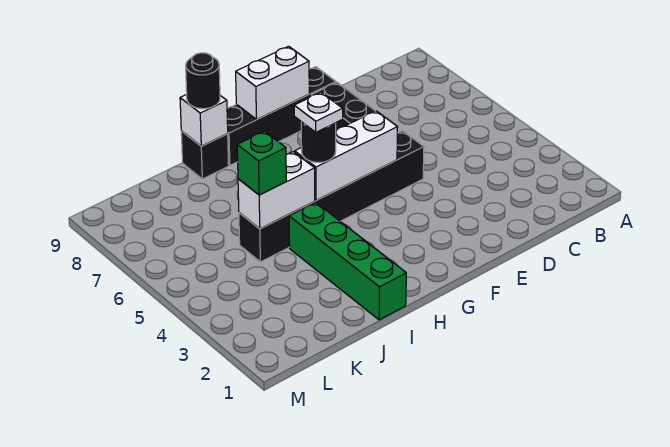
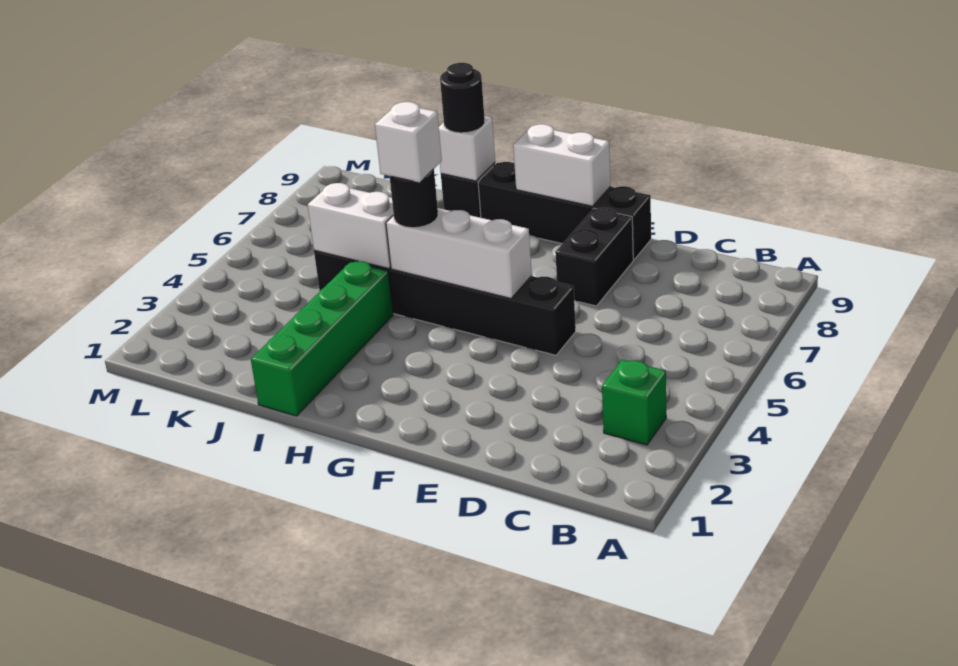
white plate H5 level 4 -> white brick H5 level 4
green brick J5 level 3 -> green brick B3 level 1

